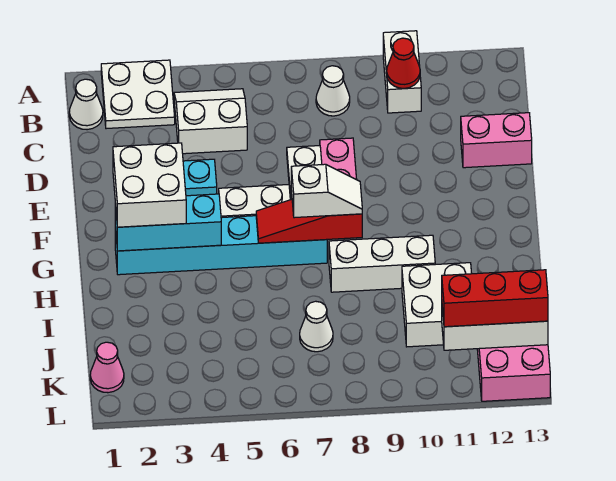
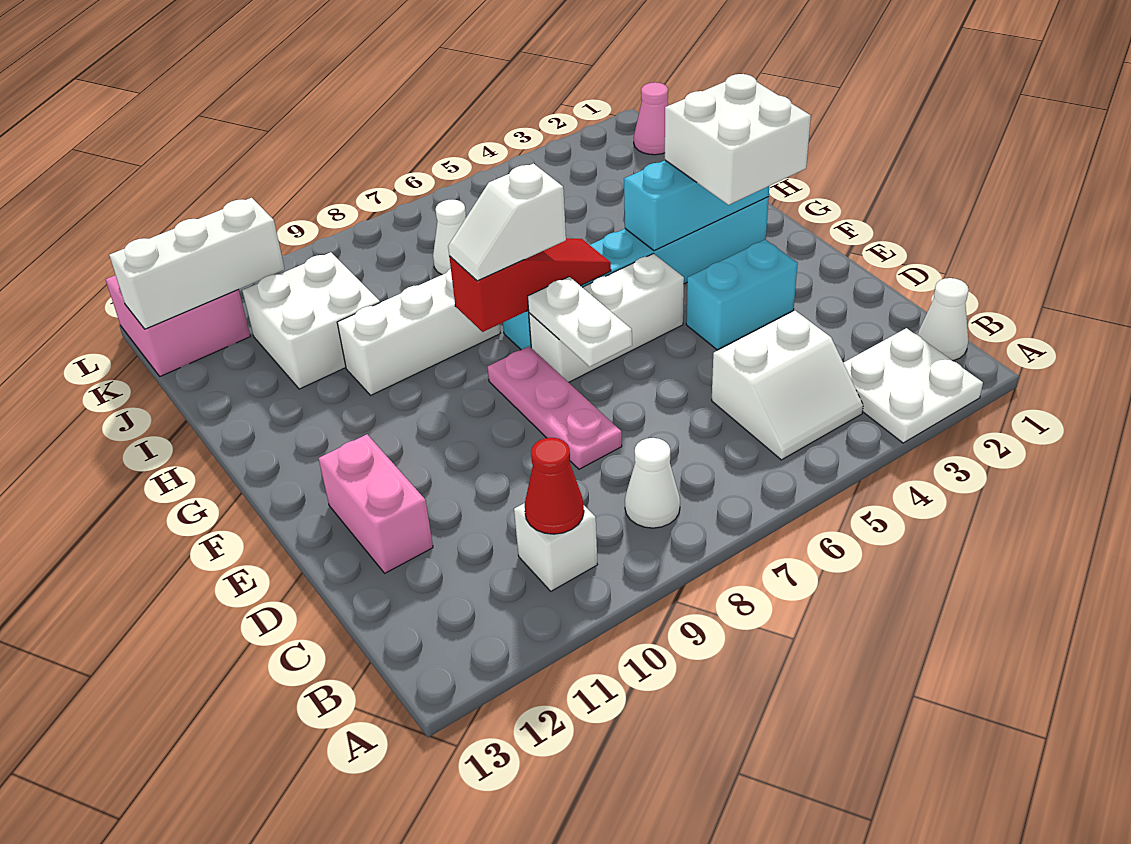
white brick A10:B10 level 1 -> white brick B10 level 1
pink brick D12:D13 level 1 -> pink brick D12:E12 level 1
red brick K11:K13 level 3 -> none

